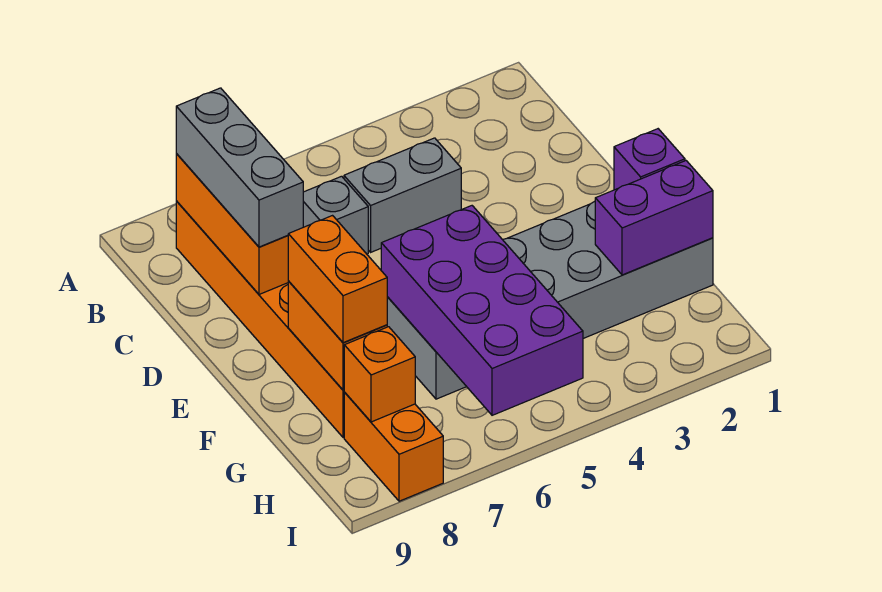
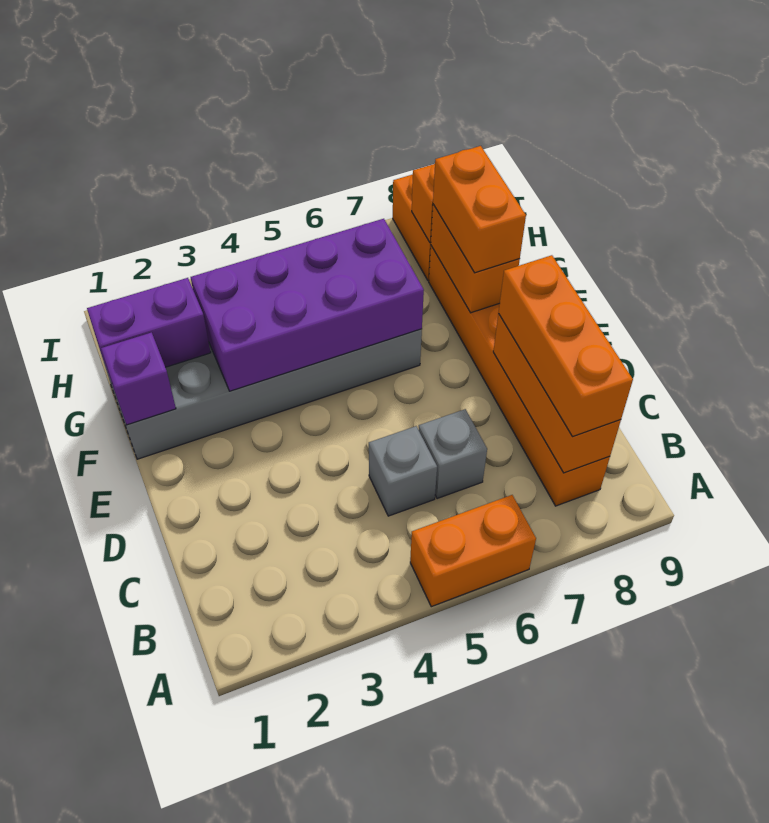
none -> orange brick A5:A6 level 1
grey brick B8:D8 level 3 -> orange brick B8:D8 level 3
grey brick C4:C5 level 1 -> grey brick C5 level 1
purple brick F5:I6 level 2 -> purple brick F3:G6 level 2

